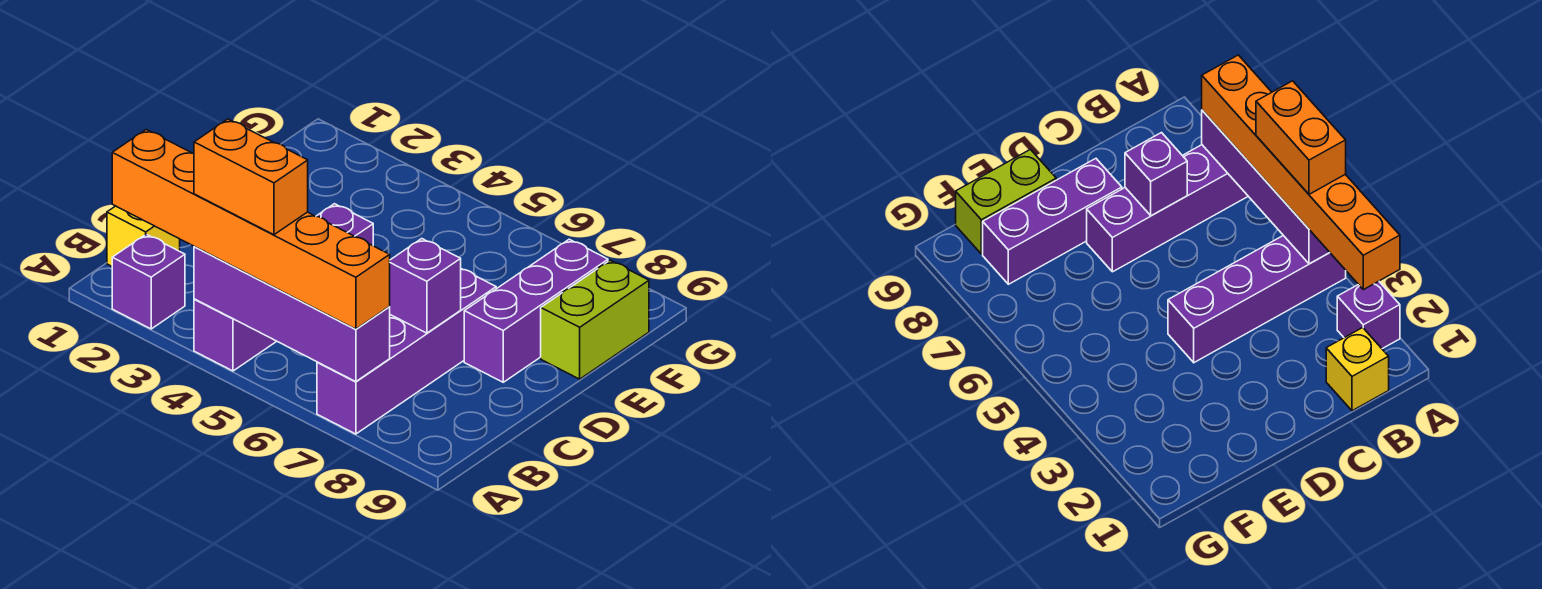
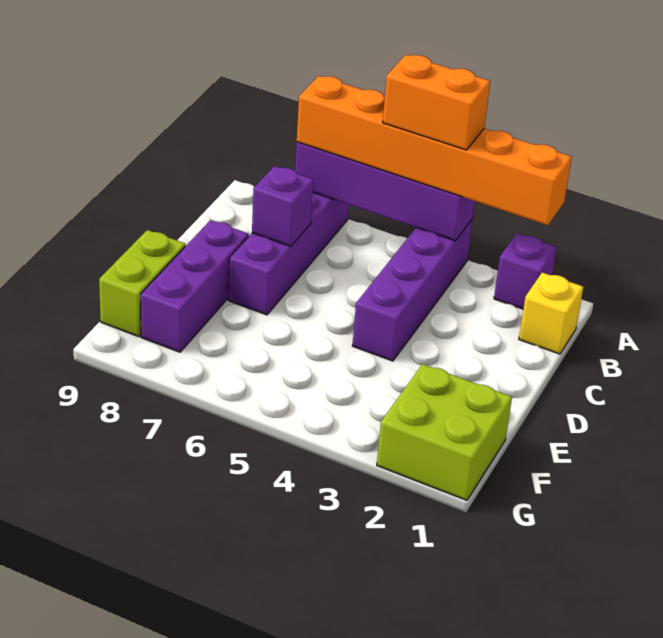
none -> lime brick F1:G2 level 1

